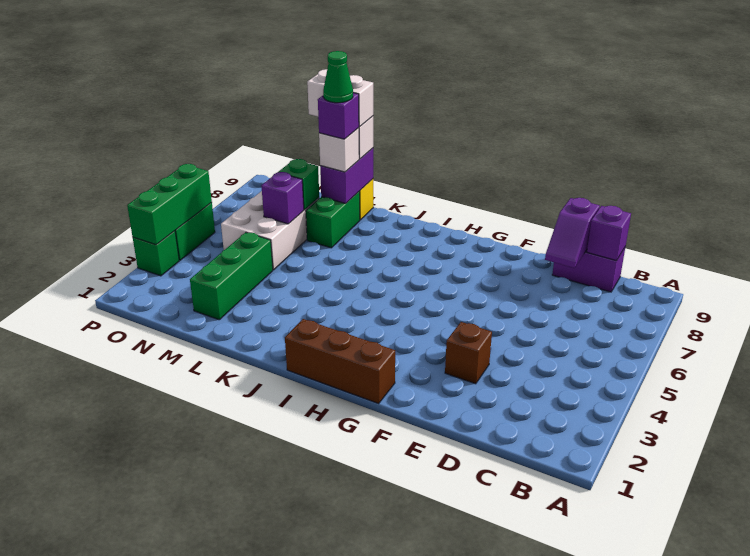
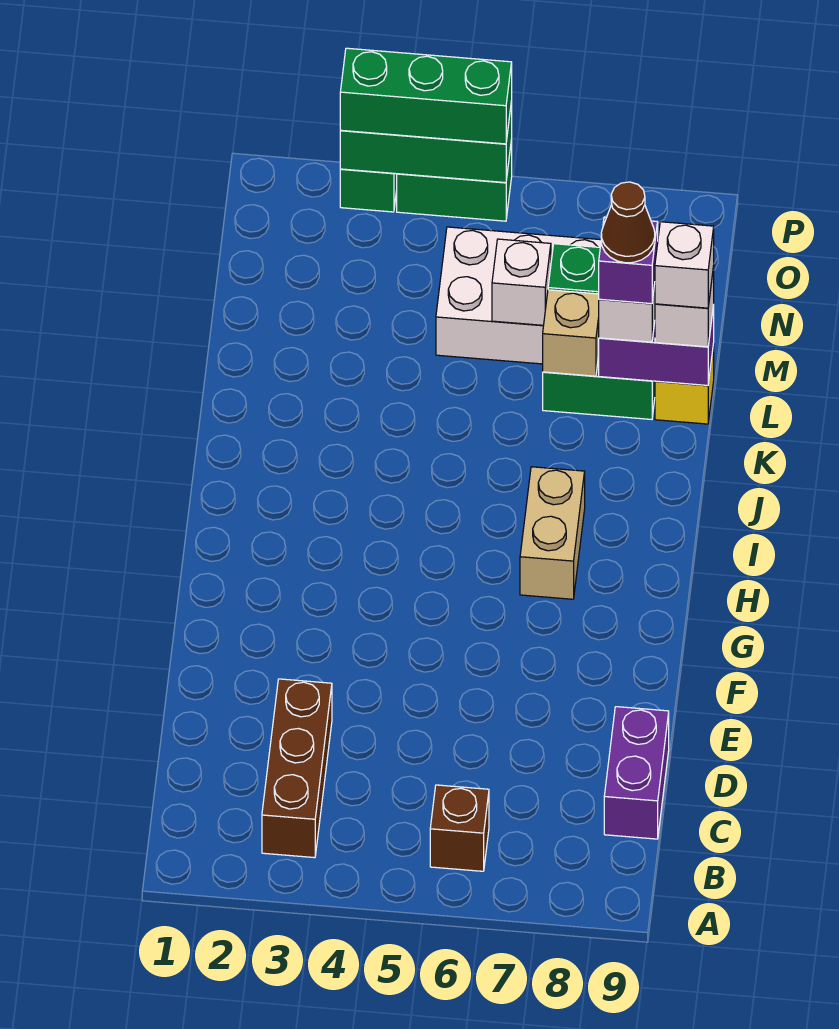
purple brick C9 level 2 -> none
purple slope D8:D9 level 2 top 9 -> none
brown brick E3 level 1 -> brown brick B6 level 1
brown brick G1:I1 level 1 -> brown brick B3:D3 level 1
none -> tan brick H7:I7 level 1
none -> tan brick L7 level 2
green cone L8 level 5 -> brown cone L8 level 5
white brick L9:M9 level 4 -> white brick L9 level 4
green brick M2:M4 level 1 -> green brick P3:P5 level 3
purple brick M6 level 2 -> white brick M6 level 2

